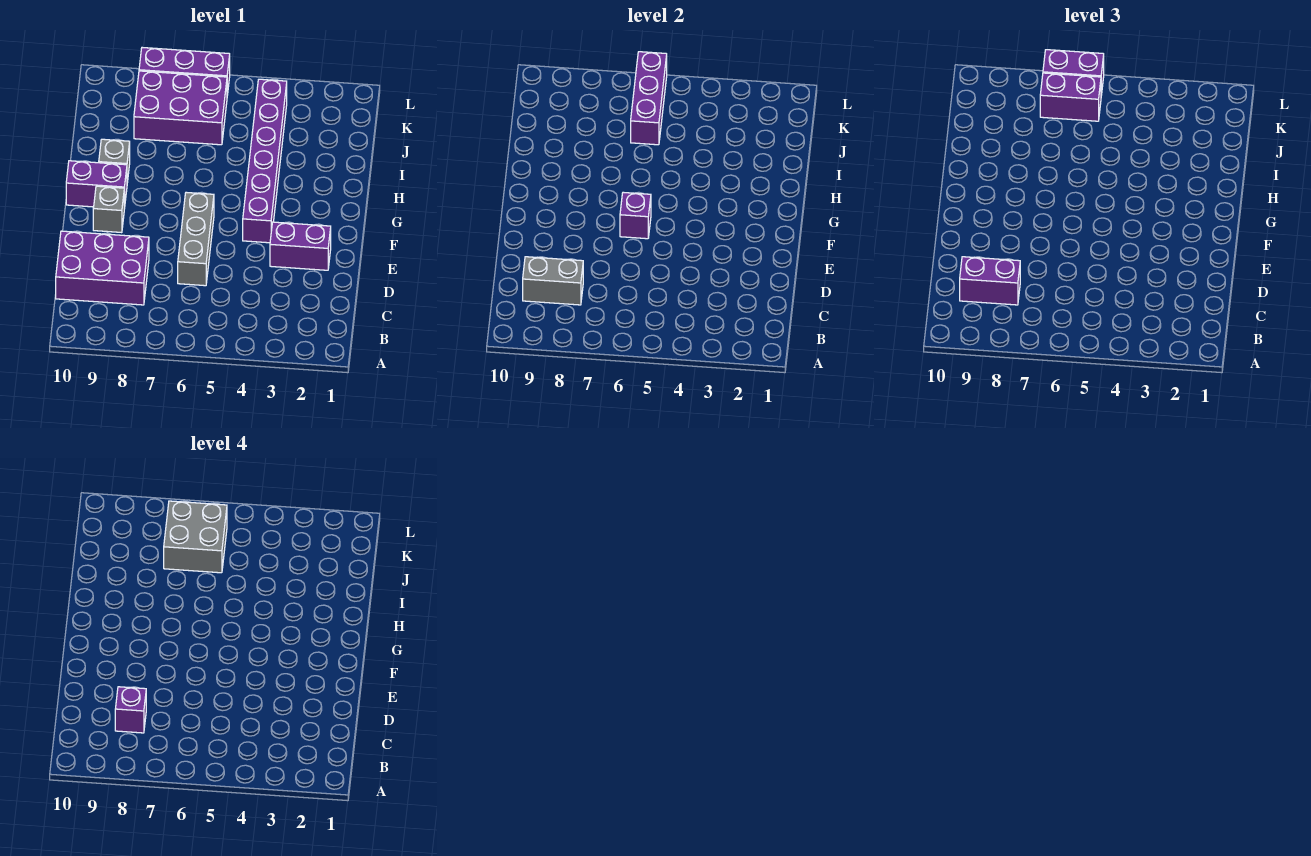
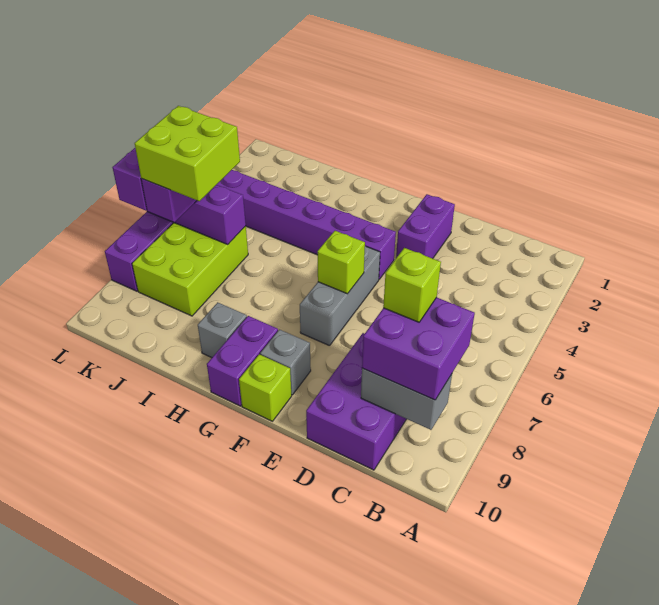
grey brick C8:C9 level 2 -> grey brick B9:C9 level 2
purple brick C8:C9 level 3 -> purple brick B8:C9 level 3
purple brick C8 level 4 -> lime brick C8 level 4
grey brick D6:F6 level 1 -> grey brick F5:F7 level 1
purple brick F6 level 2 -> lime brick F6 level 2
none -> lime brick F10 level 1
purple brick J6:K8 level 1 -> lime brick J6:K8 level 1
grey brick J6:K7 level 4 -> lime brick J6:K7 level 4

